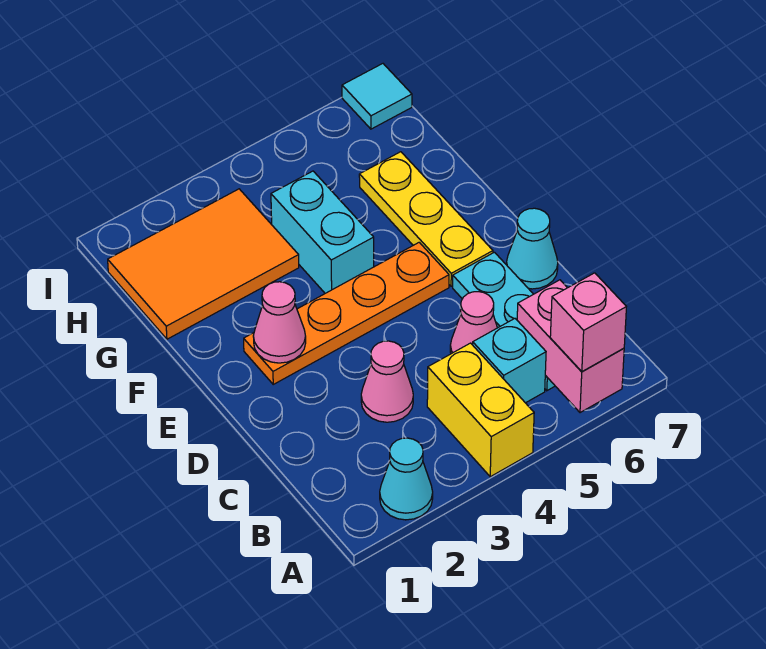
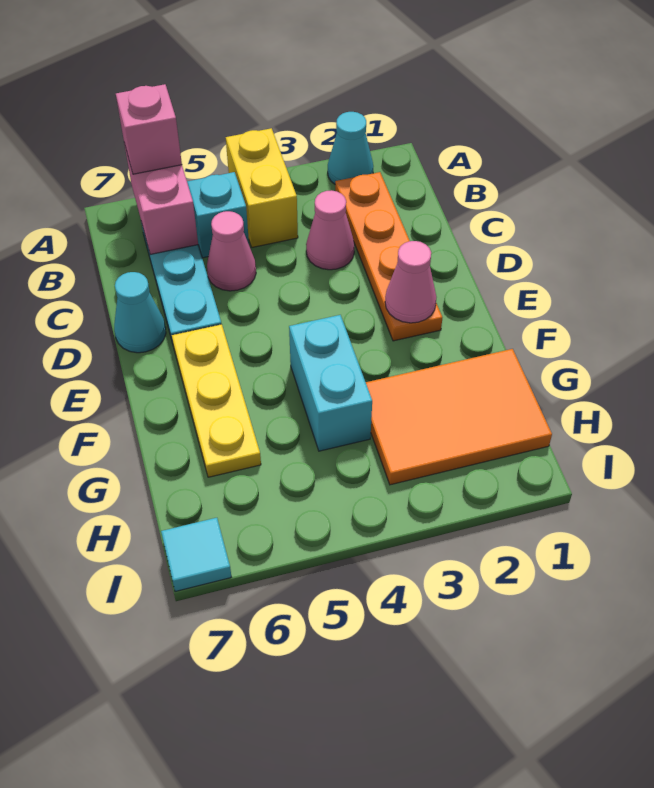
orange plate E2:E5 level 1 -> orange plate B2:E2 level 1

